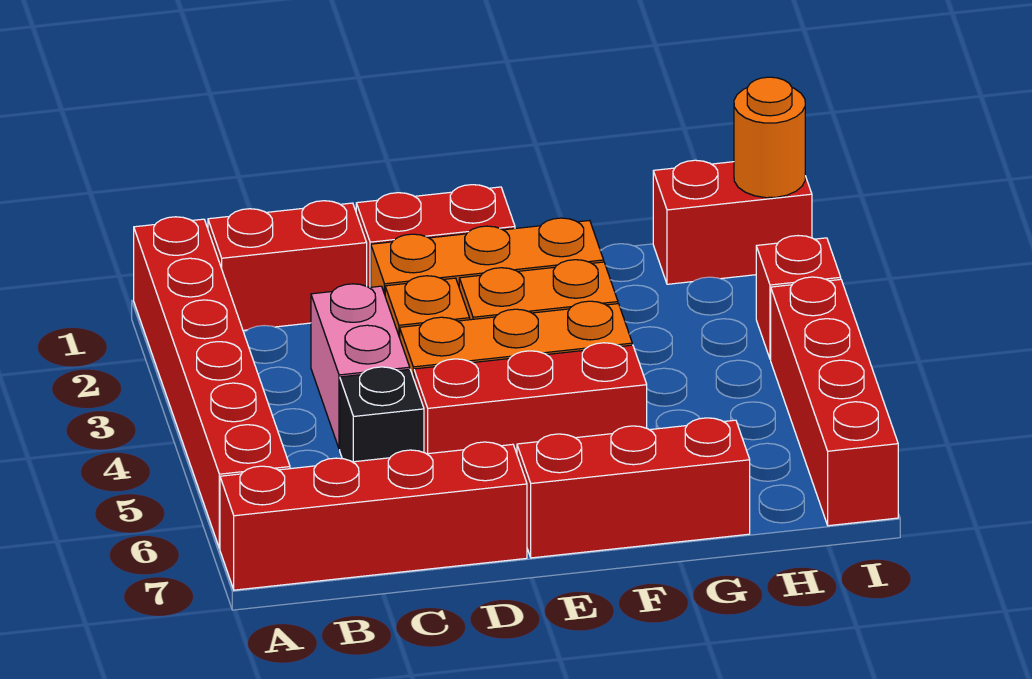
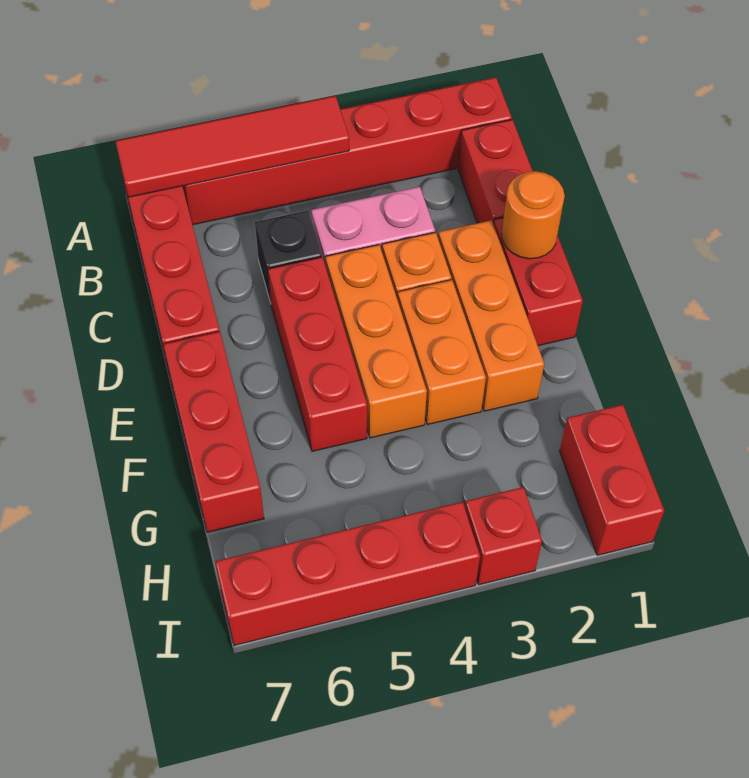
none -> red tile A4:A7 level 2
orange round brick I1 level 2 -> orange round brick D1 level 2

